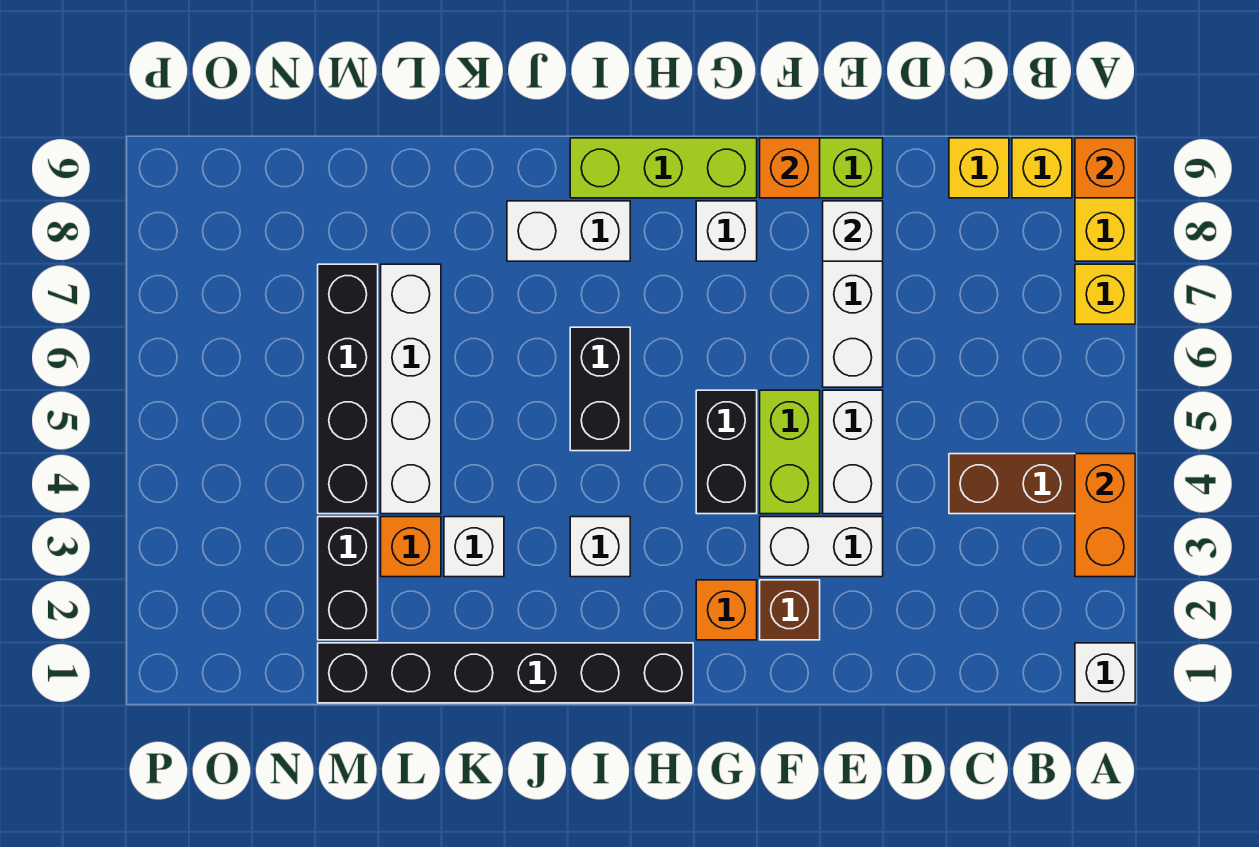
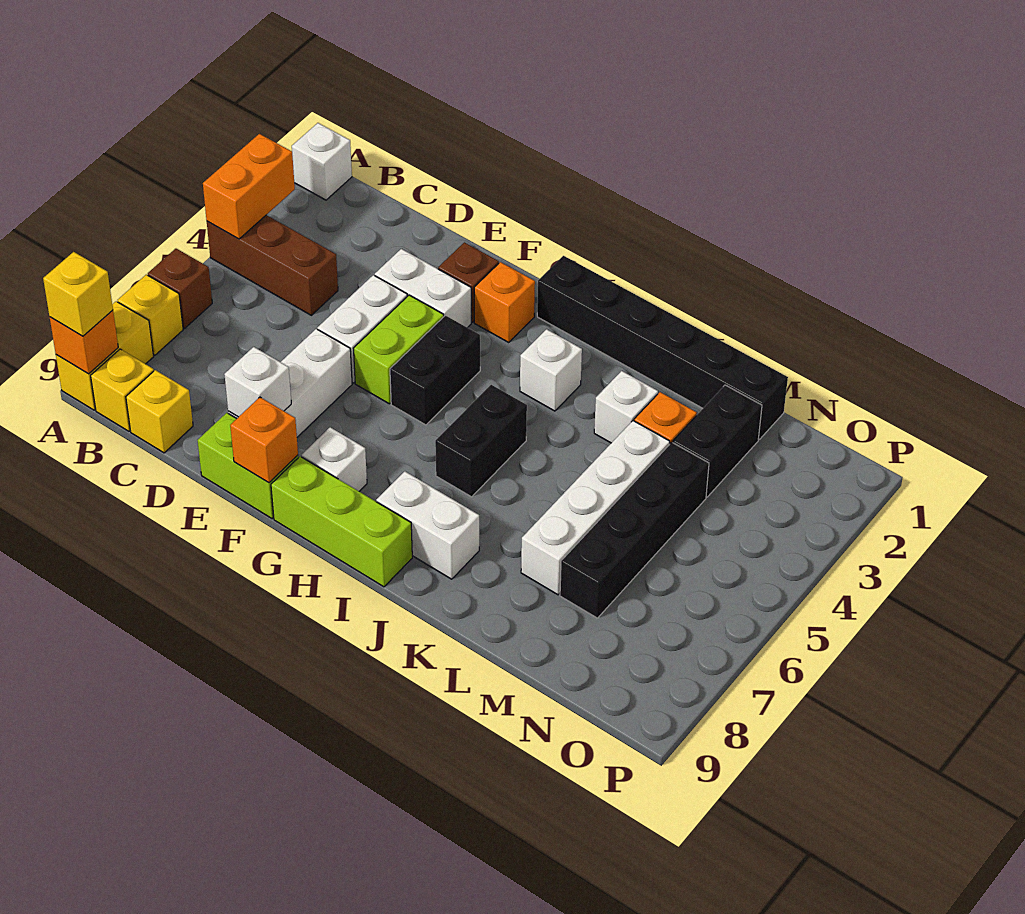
none -> brown brick A6 level 1
none -> yellow brick A9 level 3

